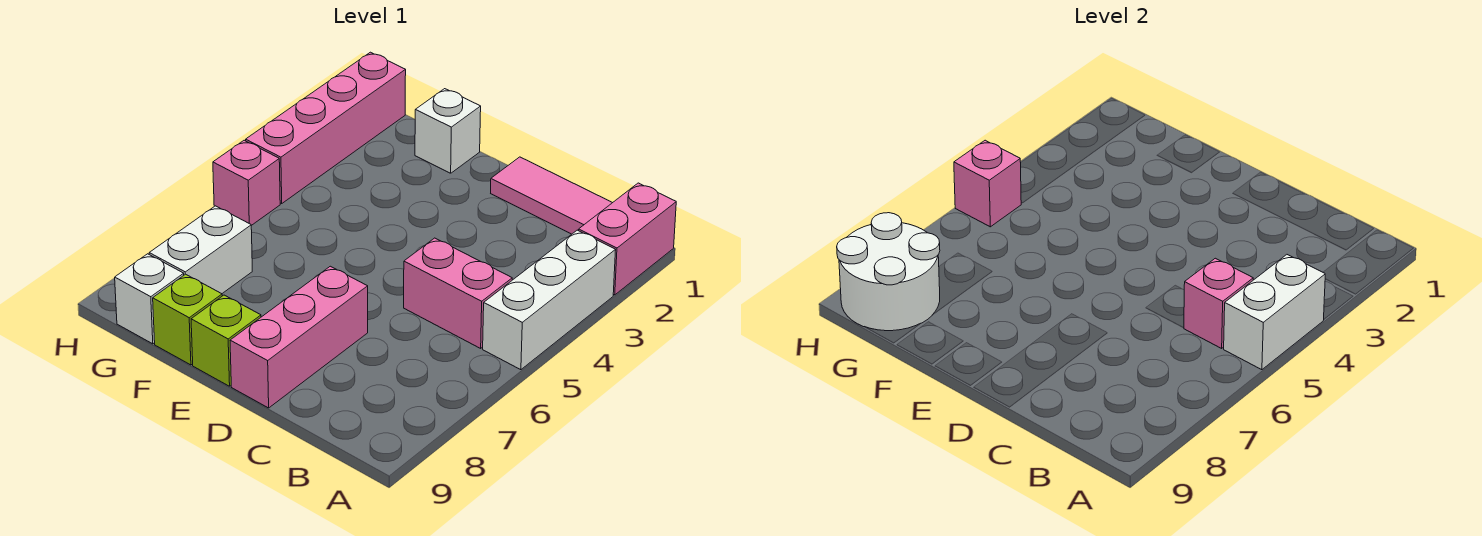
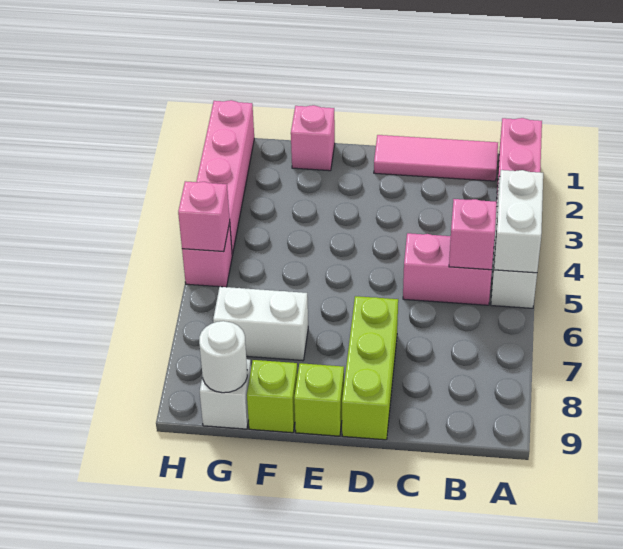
pink brick D7:D9 level 1 -> lime brick D7:D9 level 1
white brick F1 level 1 -> pink brick F1 level 1
white brick G7:G8 level 1 -> white brick F7:G7 level 1
white round brick G8:H9 level 2 -> white round brick G9 level 2

